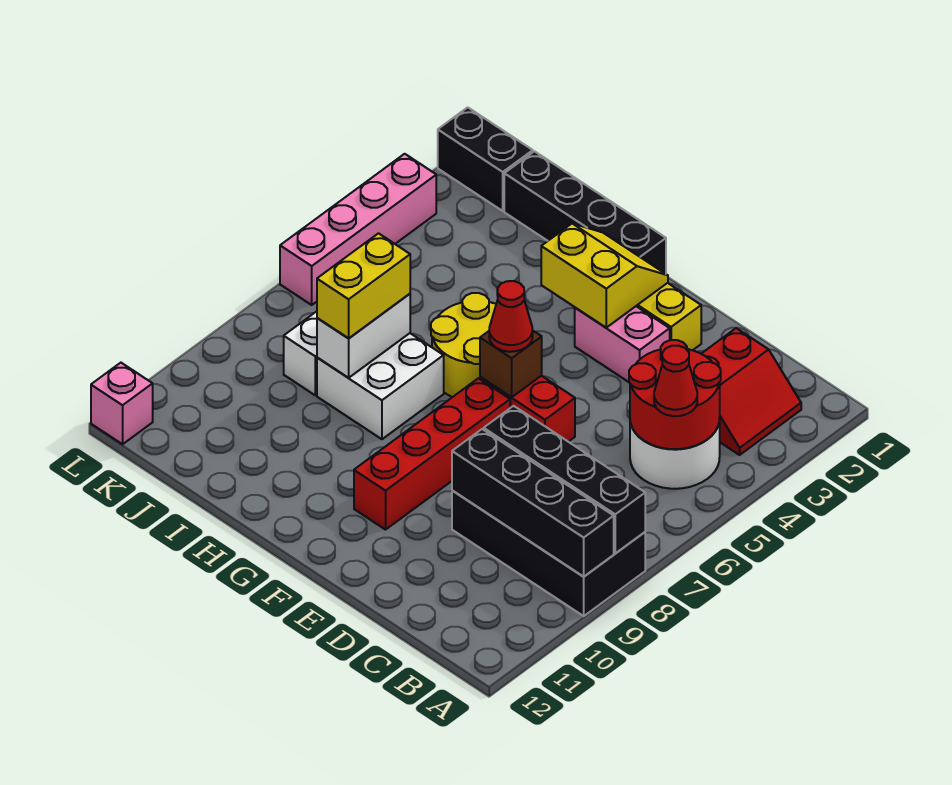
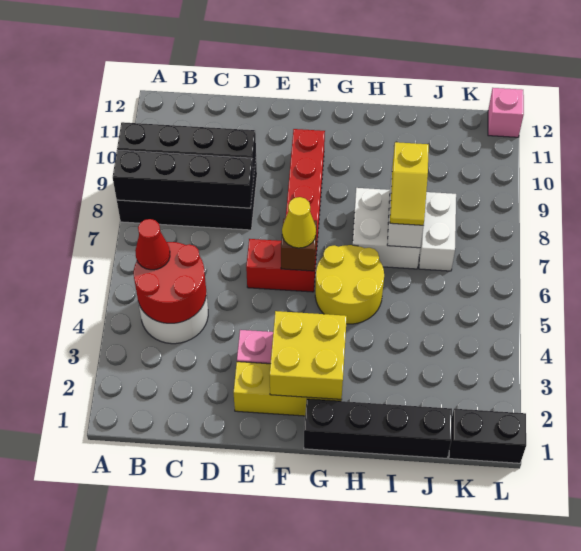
red slope B2:C3 level 1 top C -> none
yellow slope F2:G3 level 2 top 3 -> yellow brick F2:G3 level 2
red cone F6 level 3 -> yellow cone F6 level 3
yellow brick I7:I8 level 3 -> yellow slope I7:I8 level 3 top 8
pink brick L3:L6 level 1 -> none

